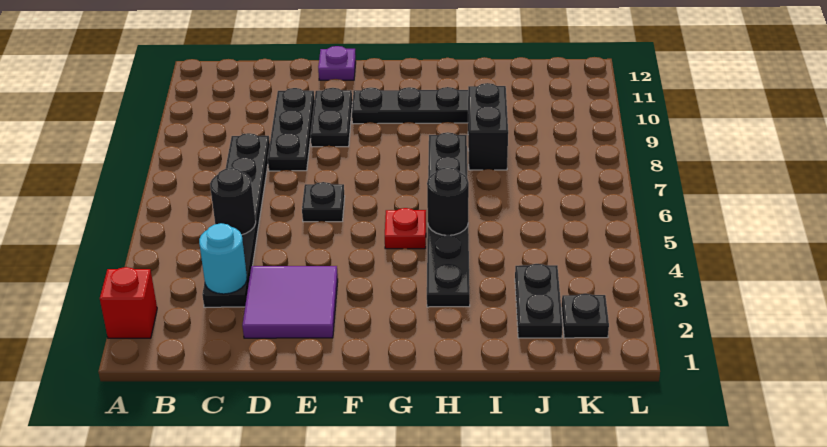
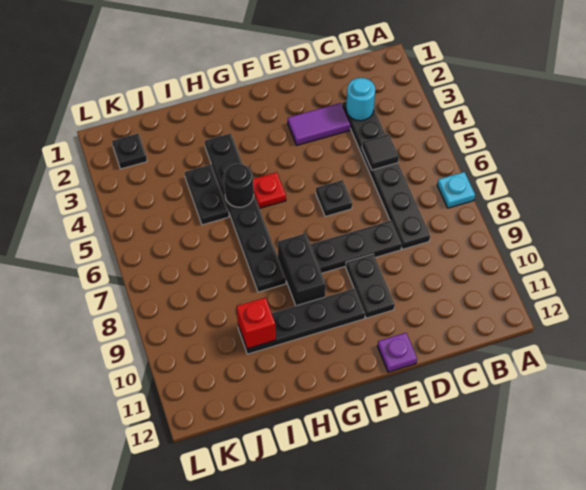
red brick A2 level 1 -> red brick I10 level 2
none -> cyan plate A7 level 1
black round brick C5 level 2 -> black tile C5 level 2
purple tile D2:E3 level 1 -> purple tile D3:E3 level 1
black plate D8:D10 level 1 -> black plate D8:F8 level 1
black brick I8:I9 level 1 -> black brick G8:G9 level 1
black plate J2:J3 level 1 -> black plate I4:I5 level 1

